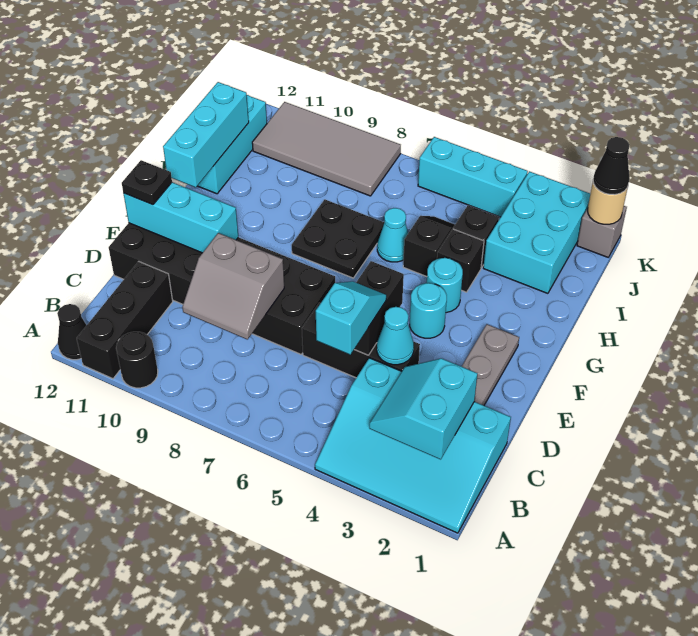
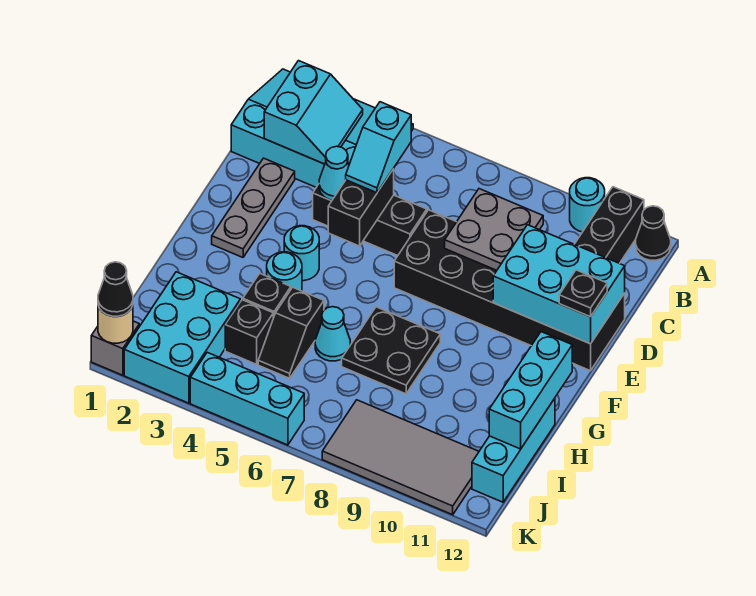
black round brick A10 level 1 -> cyan round brick A10 level 1
grey slope C8:D9 level 2 top D -> grey plate C8:D9 level 2
cyan brick E10:E12 level 2 -> cyan brick D10:E12 level 2

